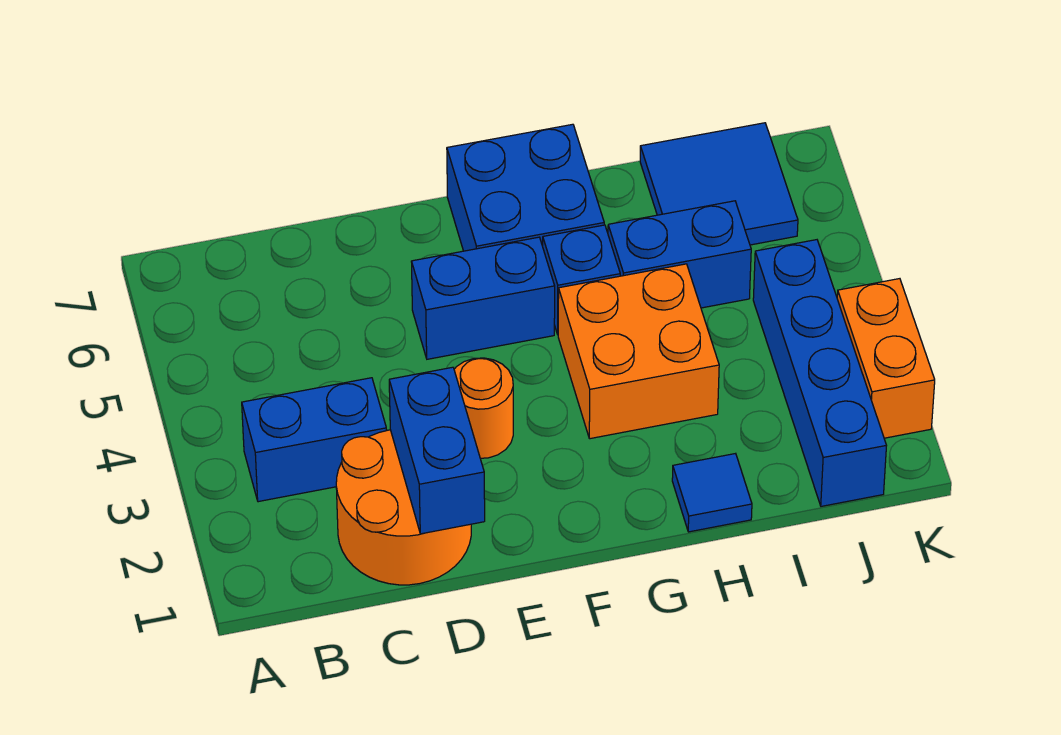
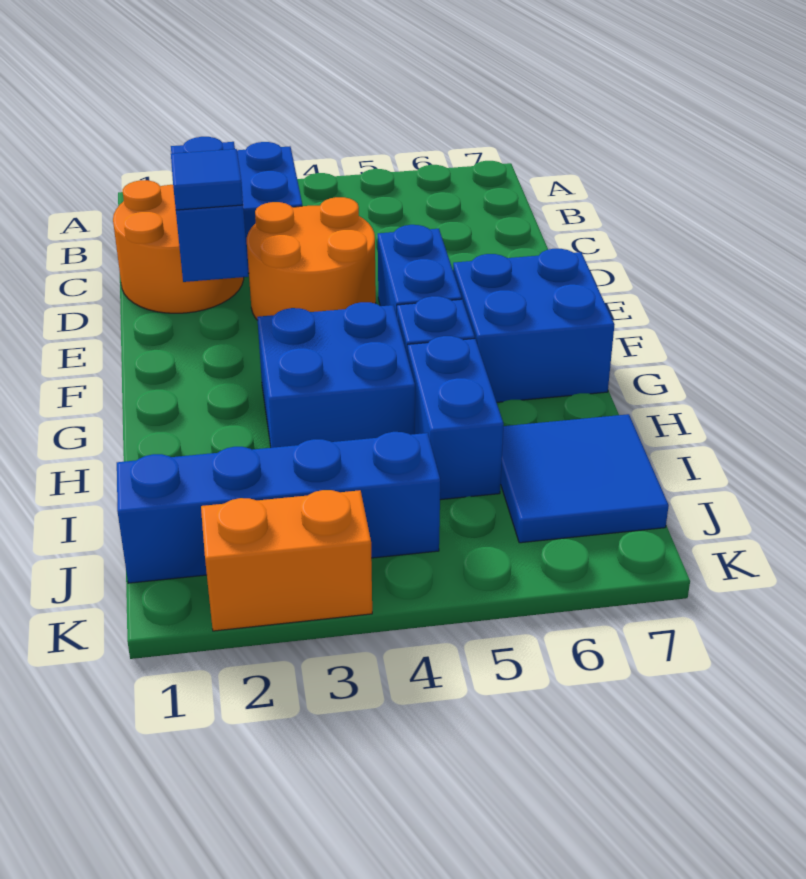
blue brick D1:D2 level 2 -> blue brick D2:E2 level 2
orange round brick E3 level 1 -> orange round brick D3:E4 level 1
orange brick G3:H4 level 1 -> blue brick G3:H4 level 1
blue tile H1 level 1 -> blue tile E2 level 3

